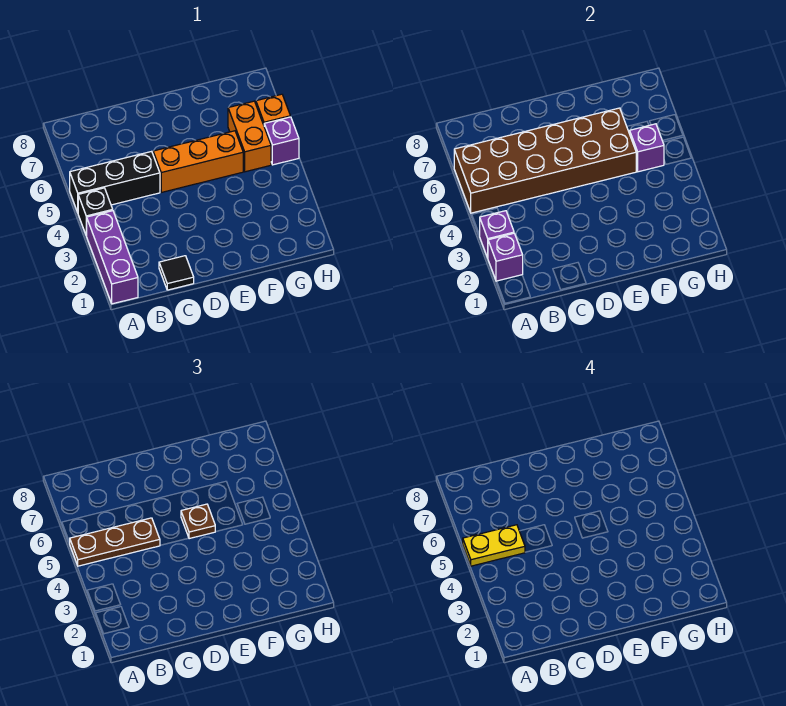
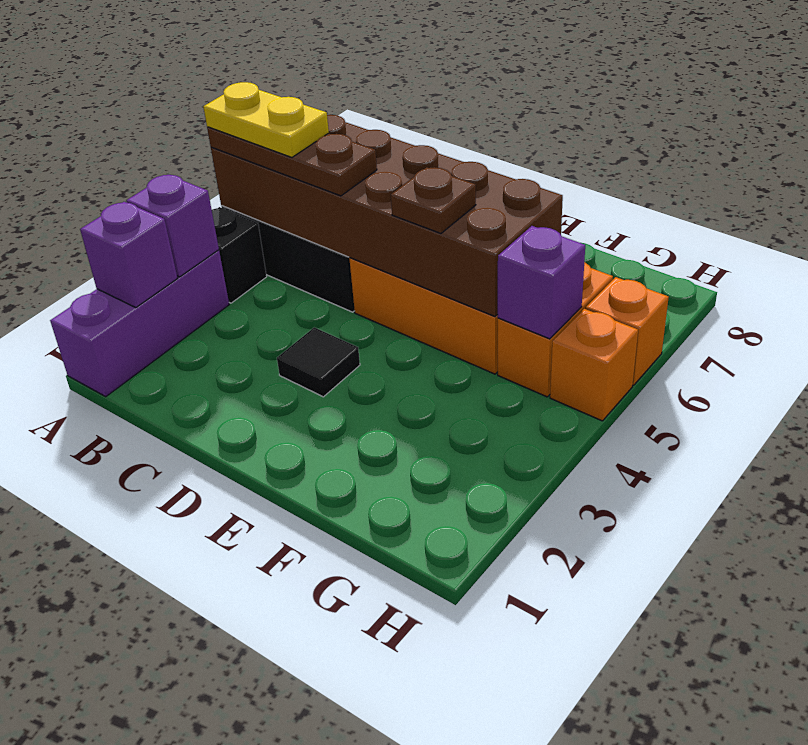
black tile C1 level 1 -> black tile D3 level 1
purple brick H5 level 1 -> orange brick H5 level 1

